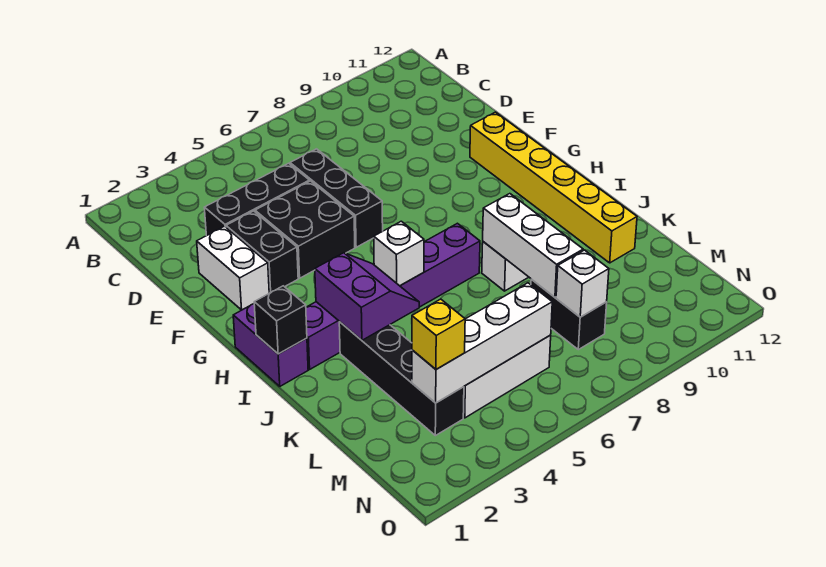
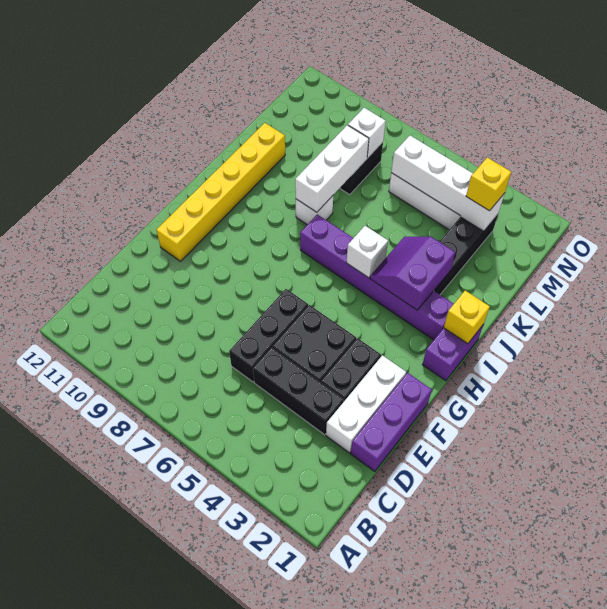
none -> purple brick D1:F1 level 1
white brick E2:F2 level 1 -> white brick D2:F2 level 1
black brick I1 level 2 -> yellow brick I1 level 2

